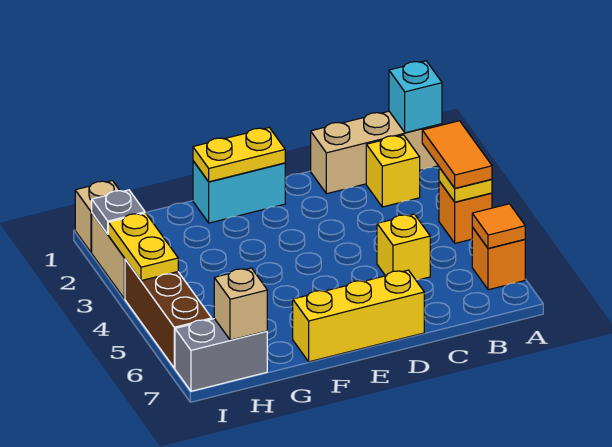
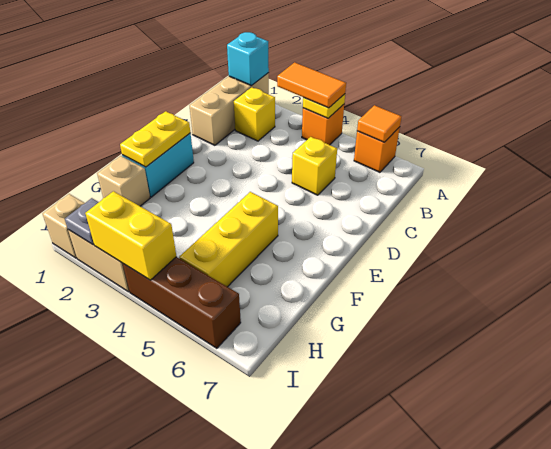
yellow brick D7:F7 level 1 -> yellow brick F5:H5 level 1
grey brick H7:I7 level 1 -> none
tan brick H7 level 2 -> tan brick G1 level 1
yellow plate I3:I4 level 2 -> yellow brick I3:I4 level 2

